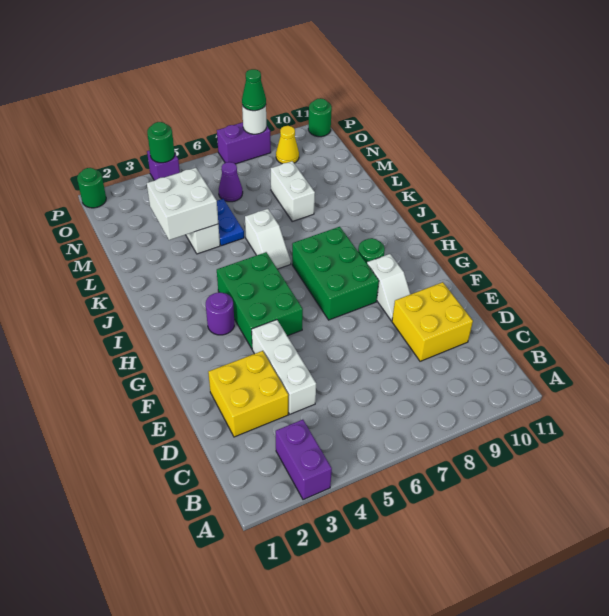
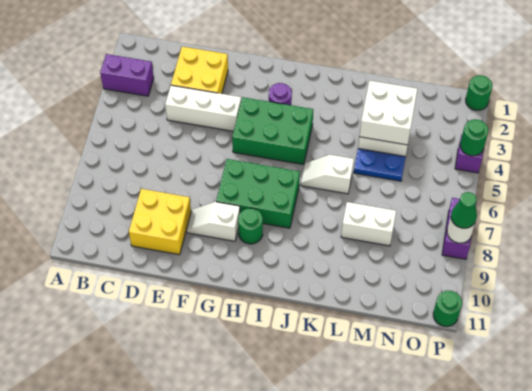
purple cone N6 level 1 -> none
yellow cone O9 level 1 -> none

